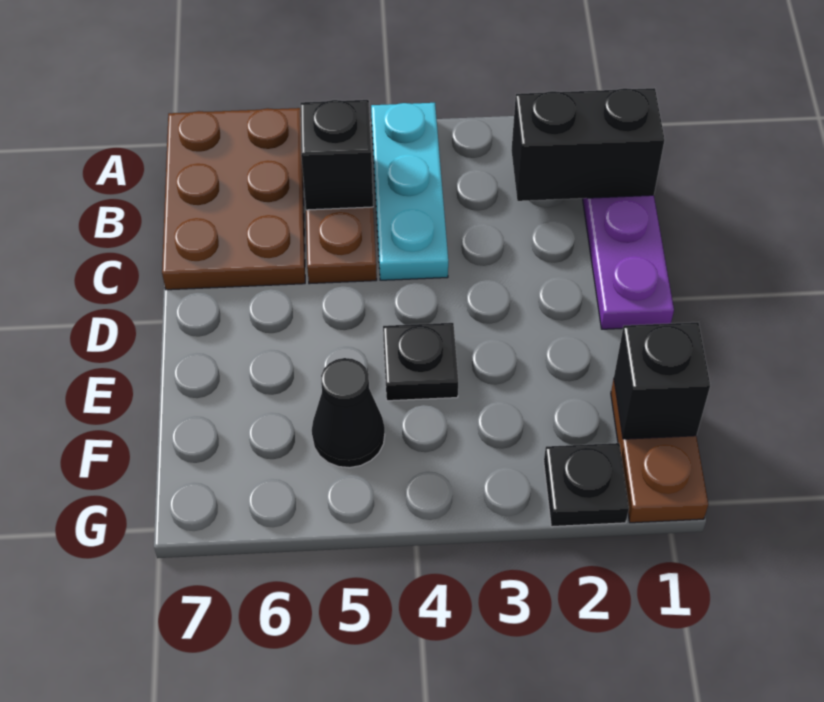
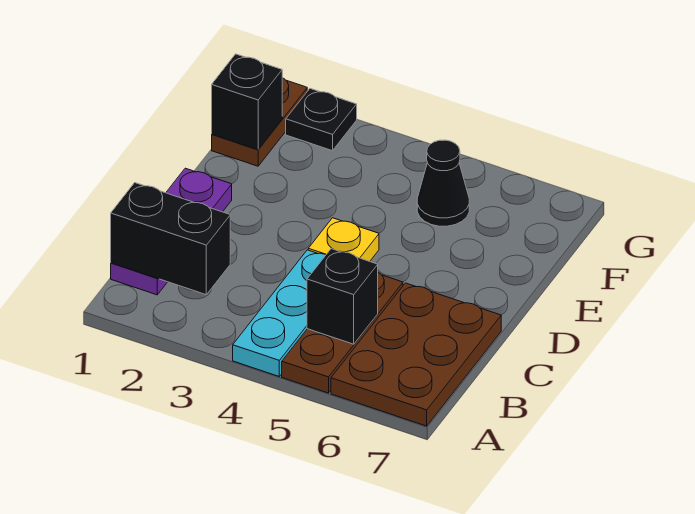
none -> yellow plate D4 level 1
black plate E4 level 1 -> none

